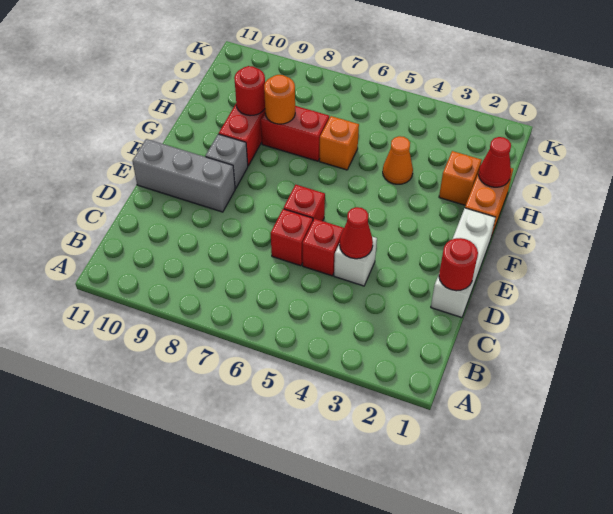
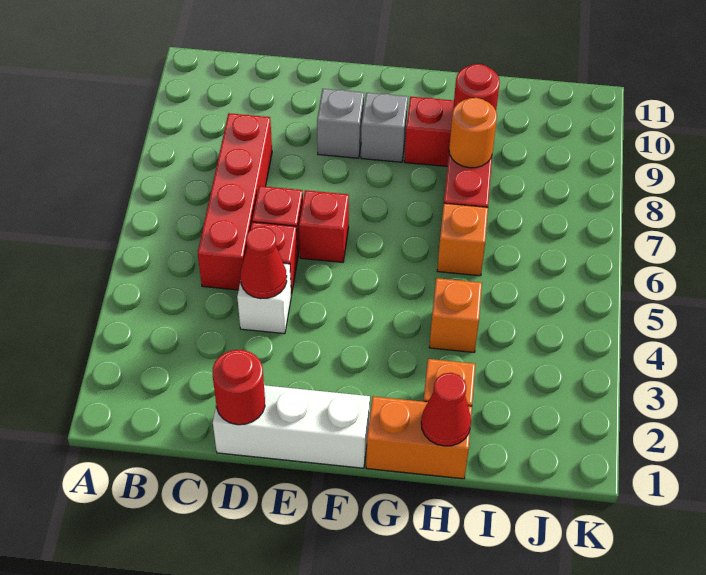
none -> red brick C5:C8 level 1
grey brick E9:E11 level 1 -> grey brick E9 level 1
orange cone H4 level 1 -> orange brick H4 level 1

